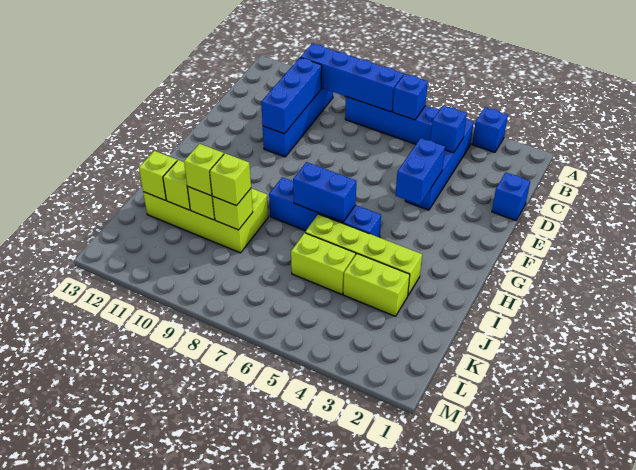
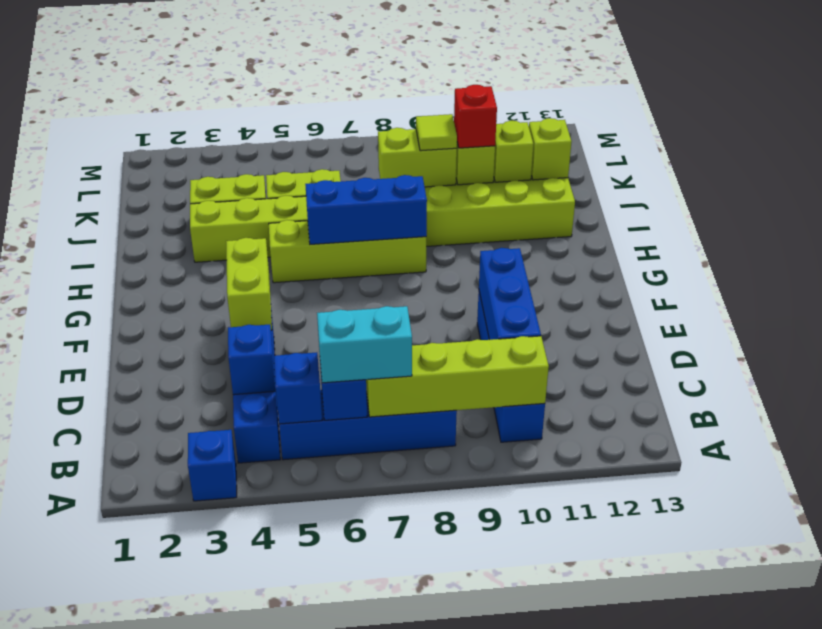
none -> cyan brick B6:B7 level 3
blue brick B7:B10 level 2 -> lime brick B7:B10 level 2
blue brick D1 level 1 -> blue brick B5 level 2
blue brick E4:F4 level 2 -> lime brick E4:F4 level 2
blue brick H5:H8 level 1 -> lime brick H5:H8 level 1
blue brick H6:H7 level 2 -> blue brick H6:H8 level 2
lime brick J9 level 2 -> lime brick J8:J9 level 2
lime brick J9 level 3 -> lime tile J9 level 3
lime brick J10 level 3 -> red brick J10 level 3

